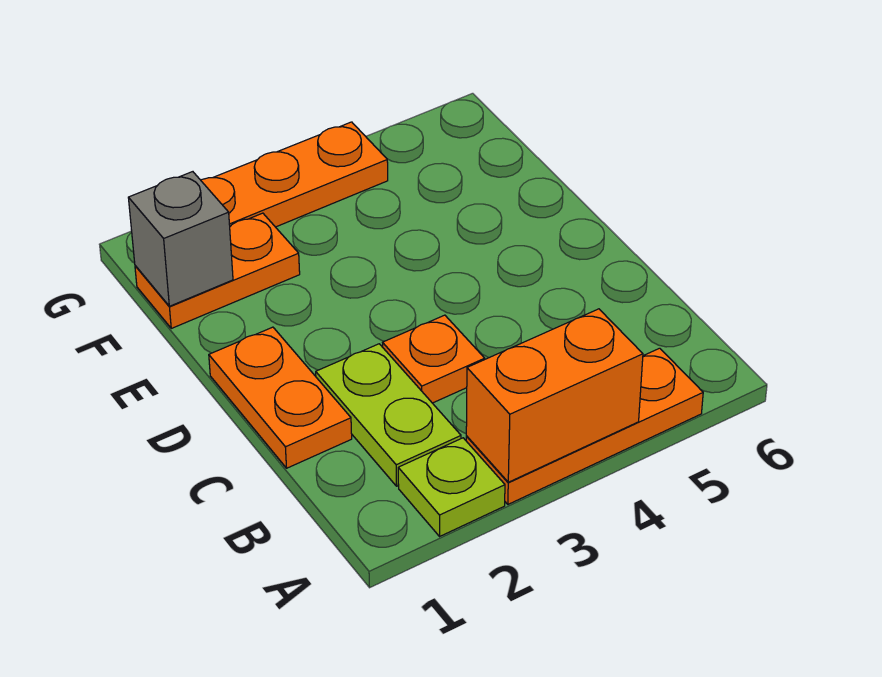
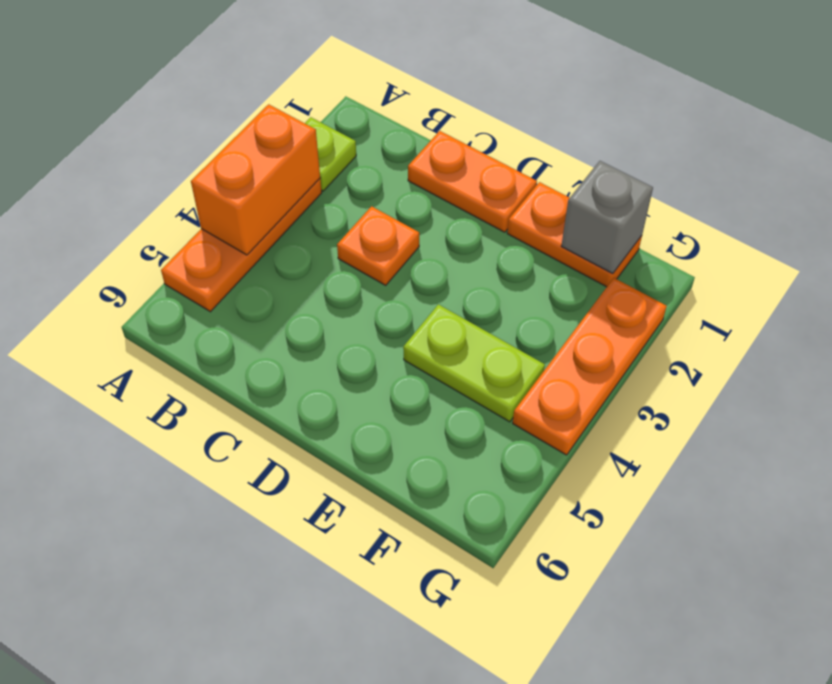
lime plate B2:C2 level 1 -> lime plate E4:F4 level 1
orange plate F1:F2 level 1 -> orange plate E1:F1 level 1

